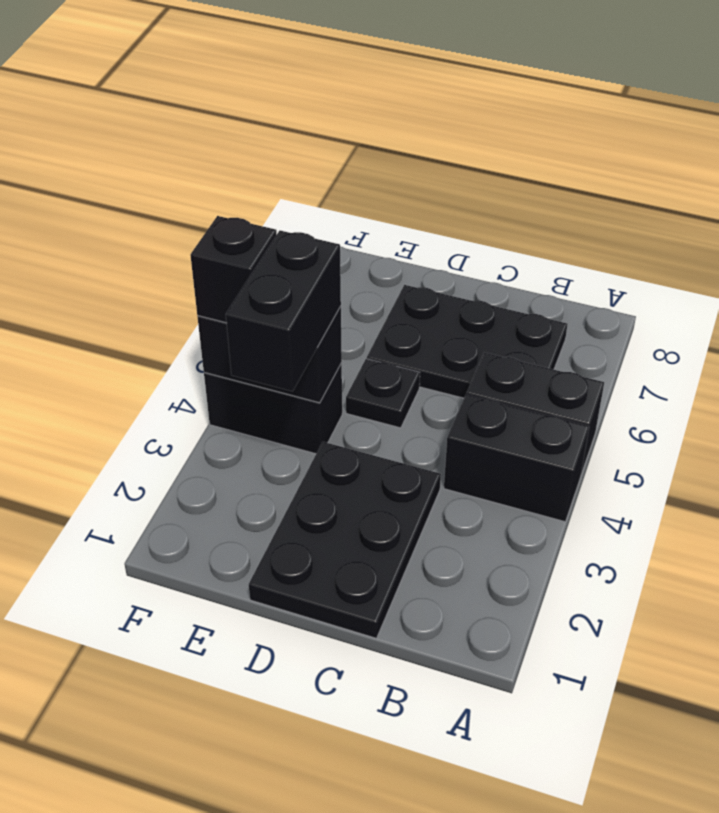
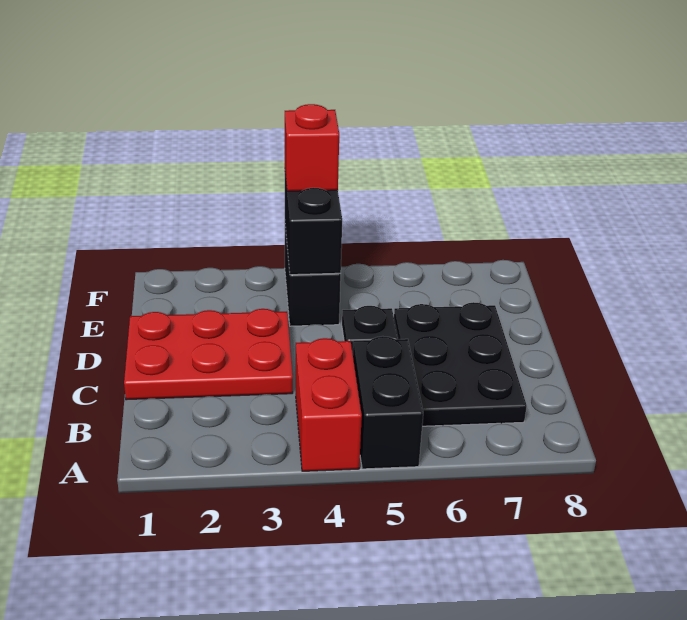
black brick A4:B4 level 1 -> red brick A4:B4 level 1
black plate C1:D3 level 1 -> red plate C1:D3 level 1
black brick E3:E4 level 3 -> none
black brick F4 level 3 -> red brick F4 level 3

